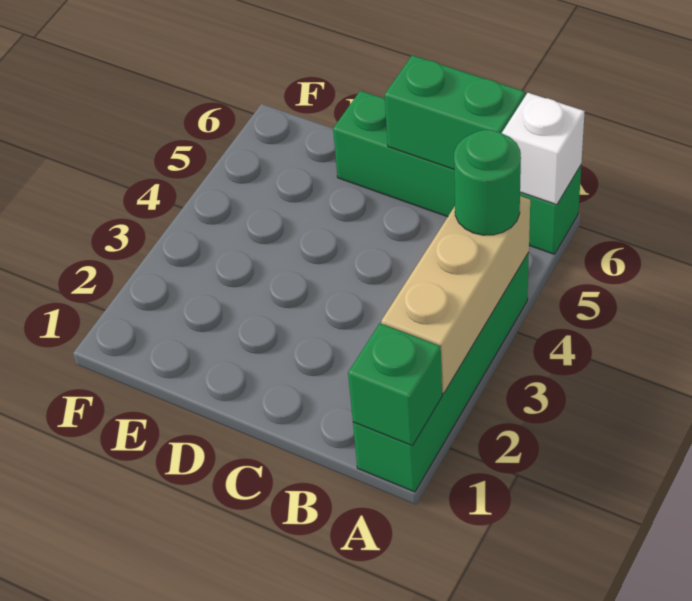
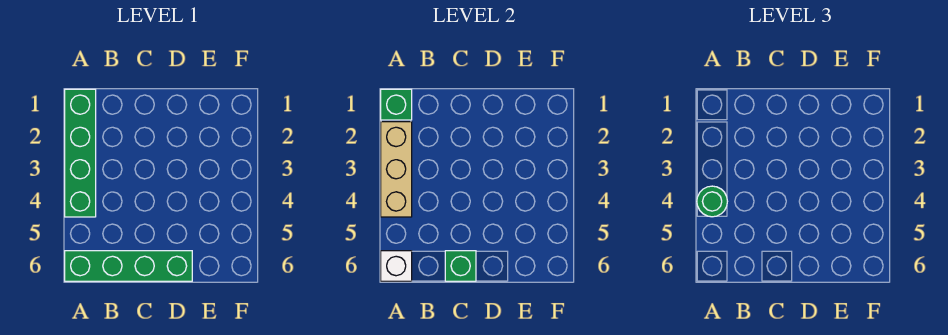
green brick B6:C6 level 2 -> green brick C6 level 2

